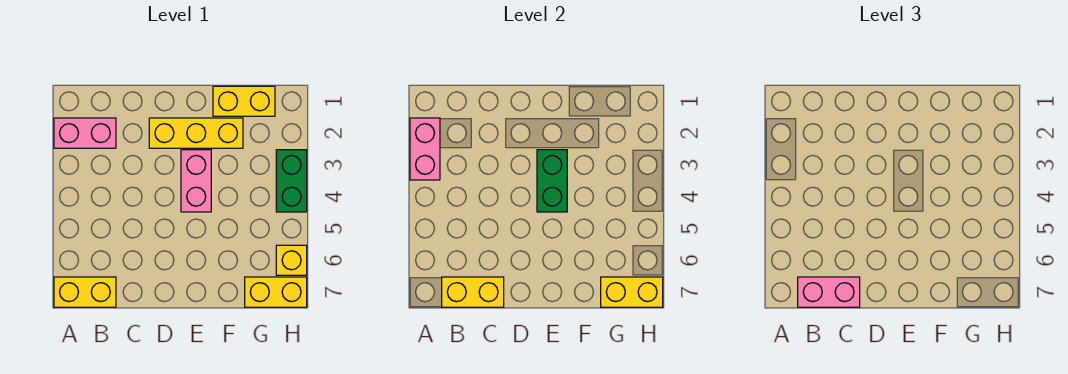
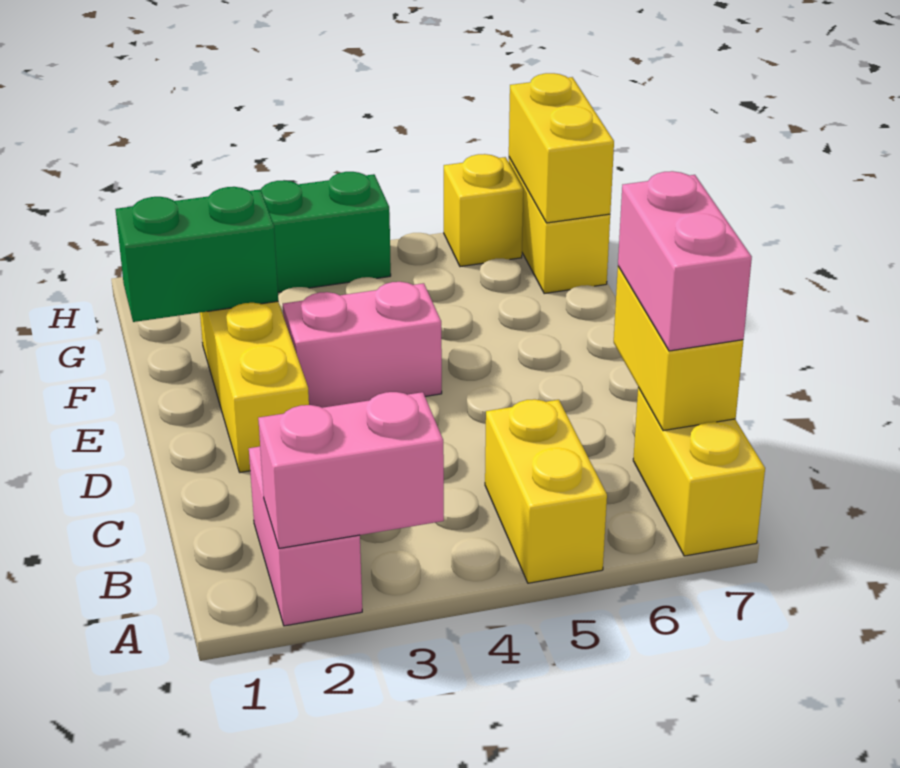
green brick E3:E4 level 2 -> green brick F1:F2 level 2
yellow brick F1:G1 level 1 -> yellow brick A5:B5 level 1

